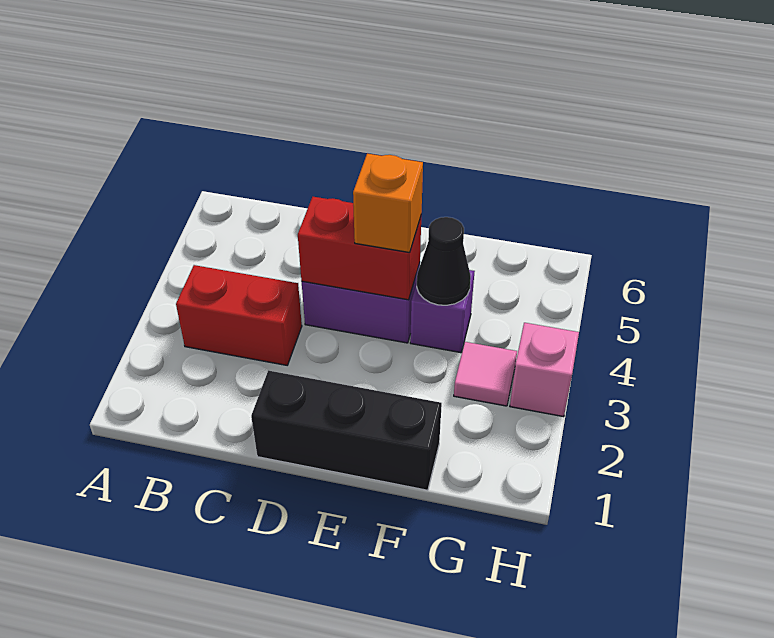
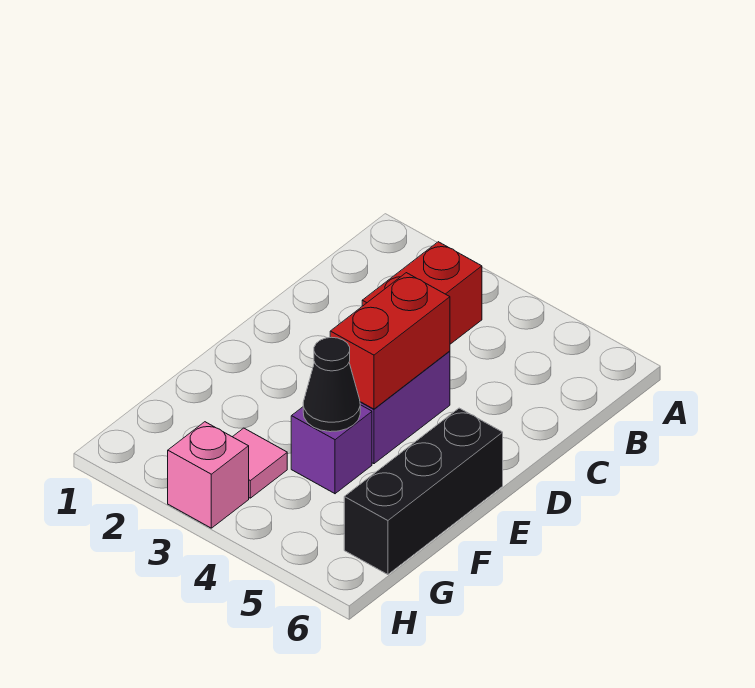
black brick D1:F1 level 1 -> black brick E6:G6 level 1
orange brick E4 level 3 -> none

